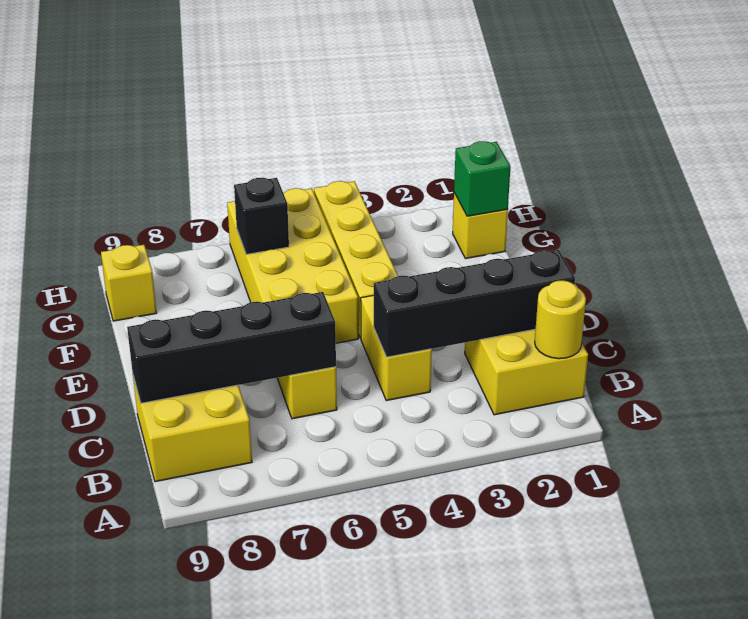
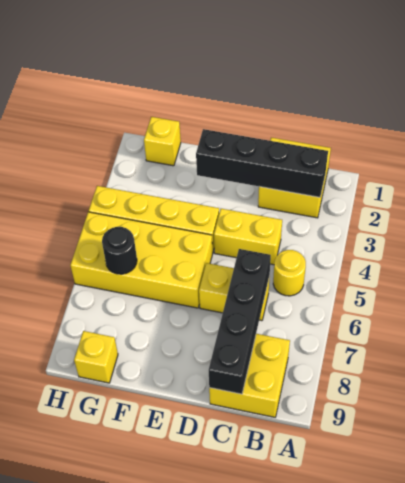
yellow round brick B1 level 2 -> yellow round brick B5 level 1
black brick C1:C4 level 2 -> black brick B2:E2 level 2
green brick G1 level 2 -> none
black brick G6 level 2 -> black round brick G6 level 2

